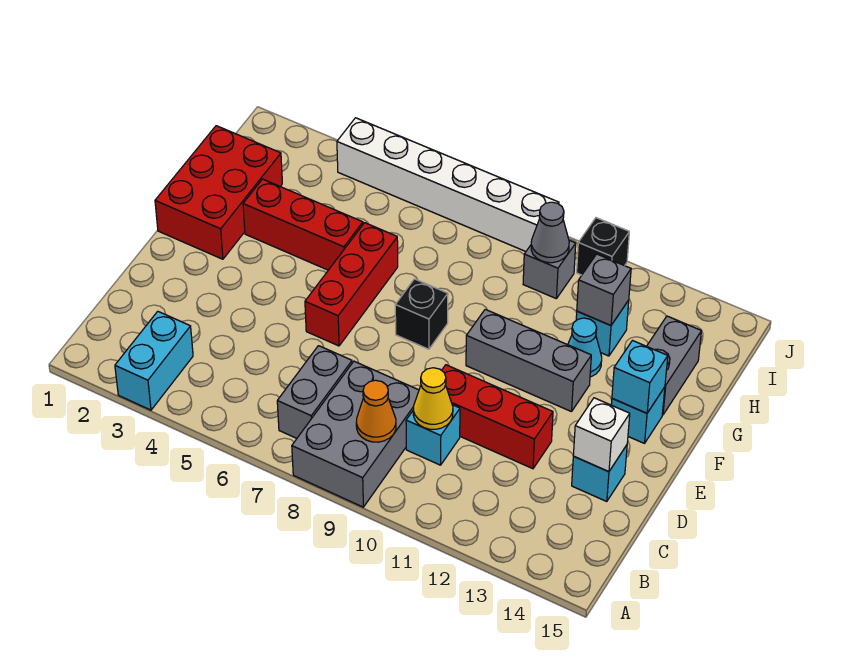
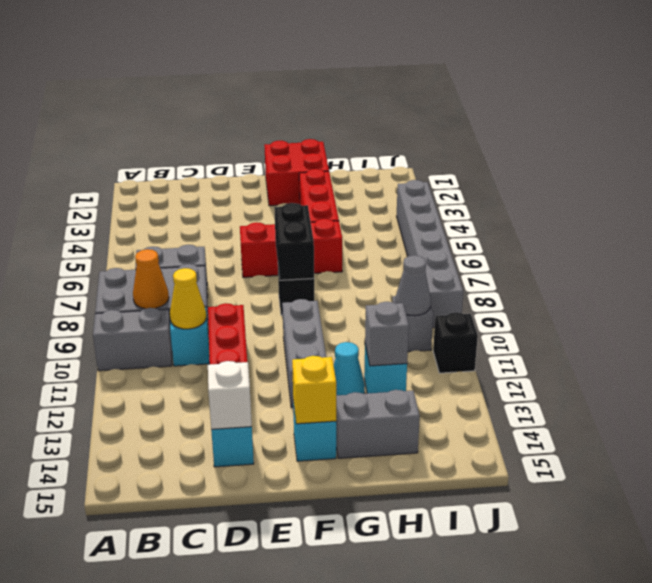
cyan brick A3:B3 level 1 -> none
none -> grey brick A10:B10 level 1
red brick F1:H2 level 1 -> red brick F1:G2 level 1
none -> black brick F7:F8 level 2
cyan brick F14 level 2 -> yellow brick F14 level 2
white brick J4:J9 level 1 -> grey brick J4:J9 level 1

